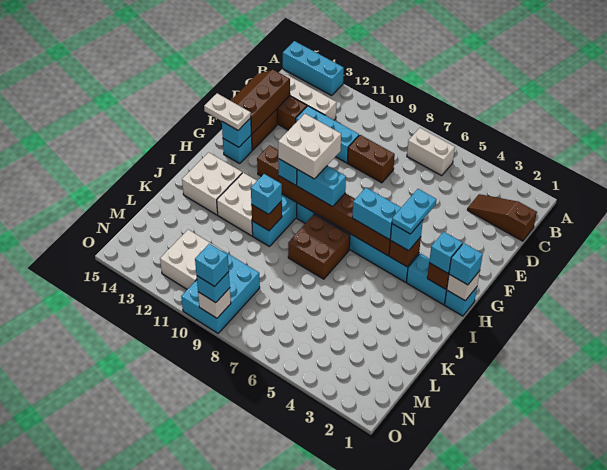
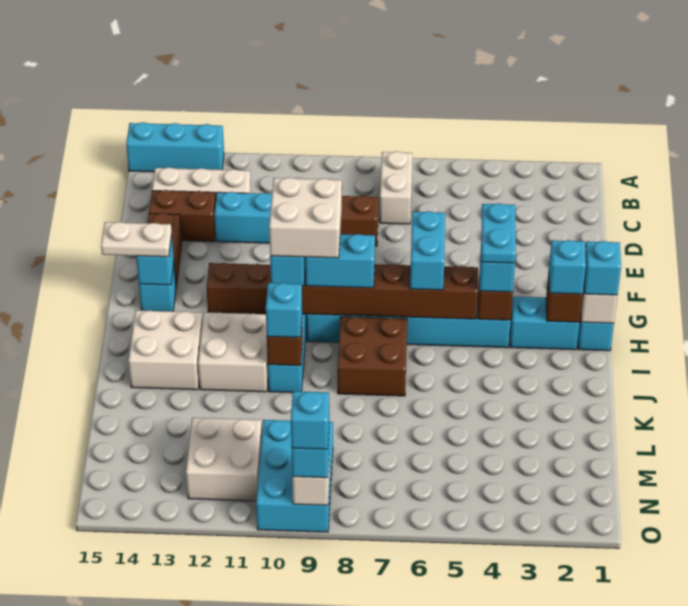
white brick B6:B7 level 1 -> white brick B7:C7 level 1
brown slope C1:C3 level 1 top 1 -> none
brown slope D14:F15 level 2 top 14 -> none
cyan brick H5:H6 level 3 -> cyan brick G6:H6 level 3

